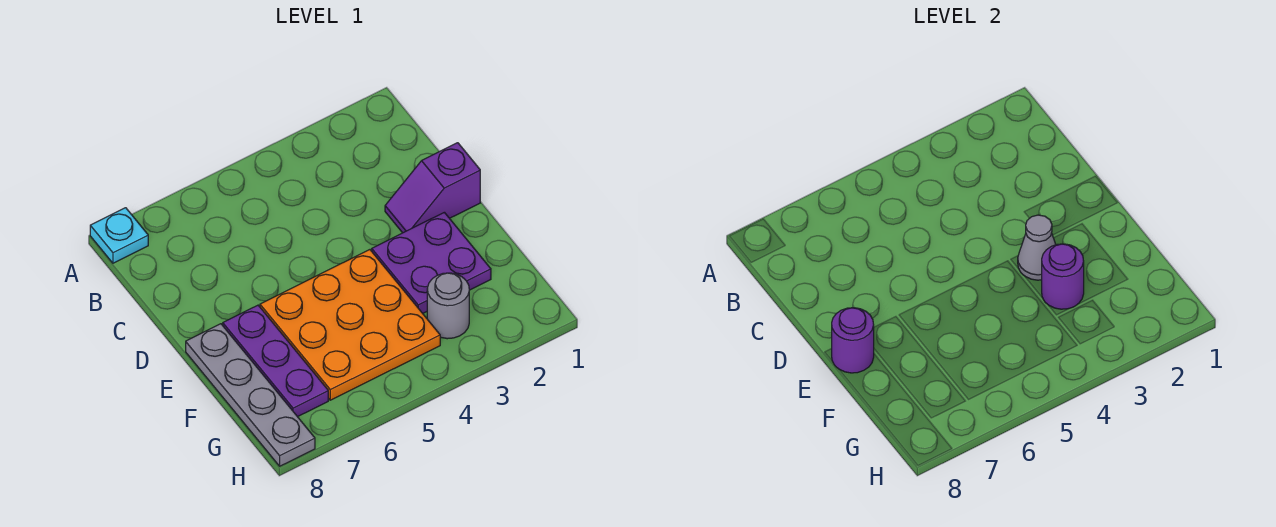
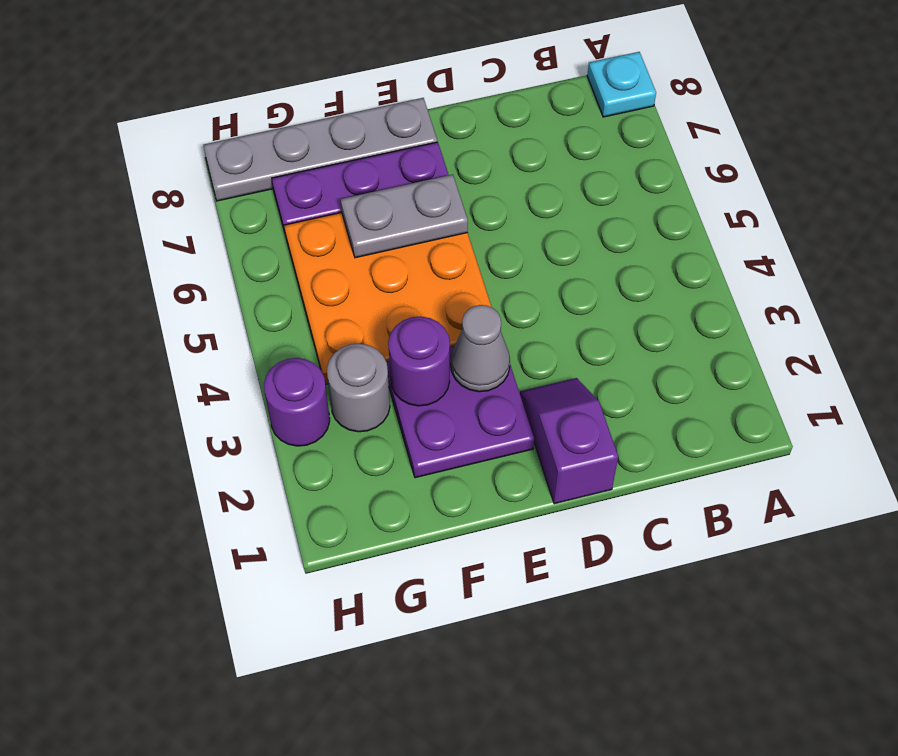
none -> grey plate E6:F6 level 2
purple round brick E8 level 2 -> purple round brick H3 level 1

